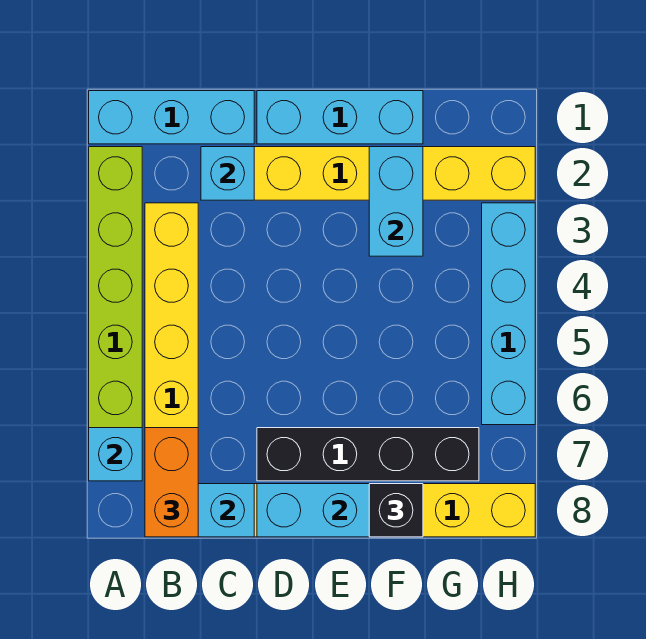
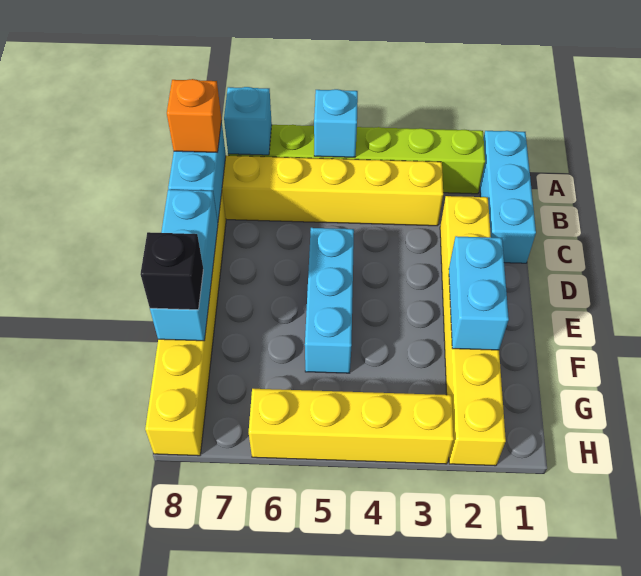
orange brick B7:B8 level 3 -> orange brick B8 level 3
cyan brick C2 level 2 -> cyan brick A5 level 2
cyan brick D1:F1 level 1 -> cyan brick D5:F5 level 1
black brick D7:G7 level 1 -> none
cyan brick F2:F3 level 2 -> cyan brick E2:F2 level 2
cyan brick H3:H6 level 1 -> yellow brick H3:H6 level 1

